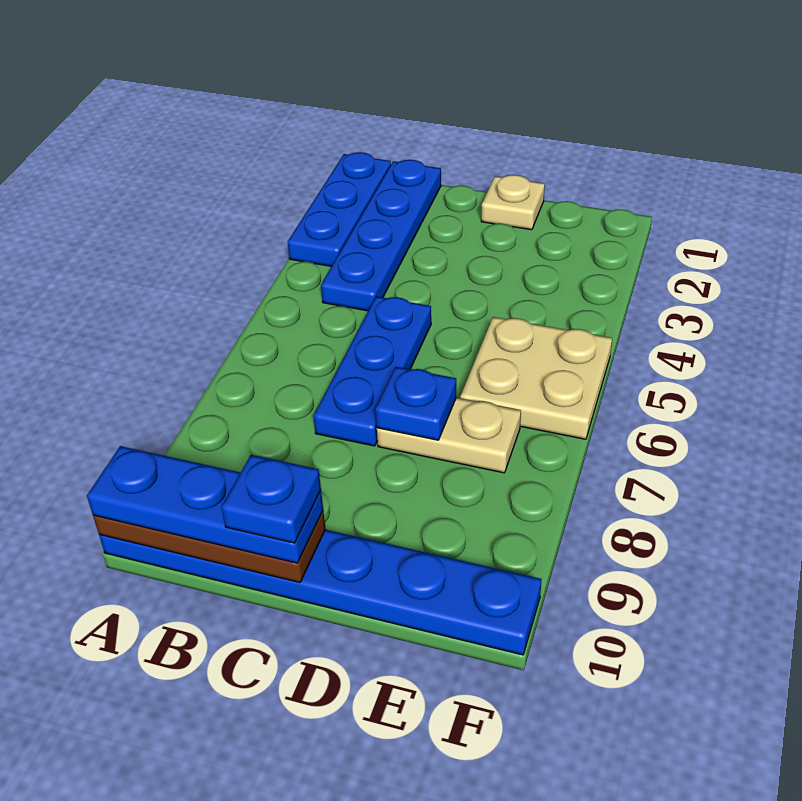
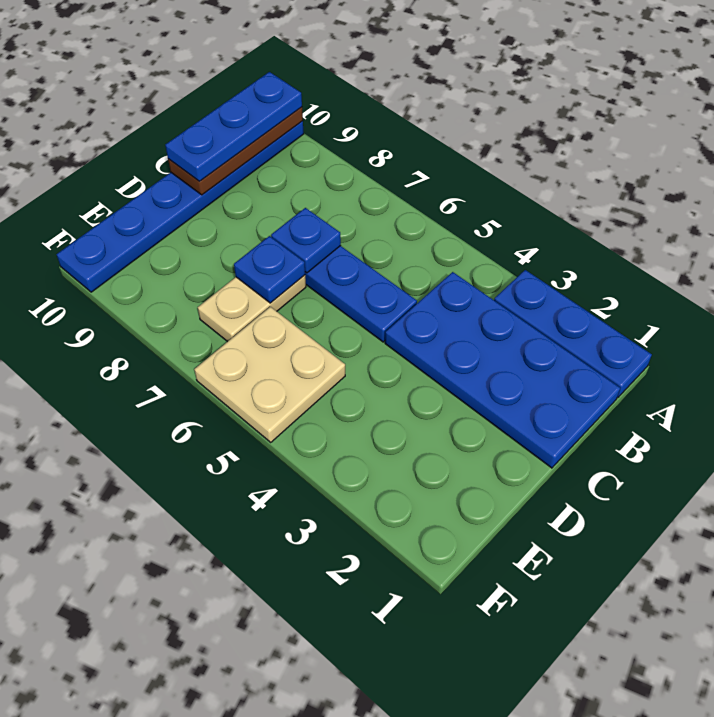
blue plate B1:B4 level 1 -> blue plate B1:C4 level 1
blue plate C10 level 4 -> blue plate C7 level 2
tan plate D1 level 1 -> none

